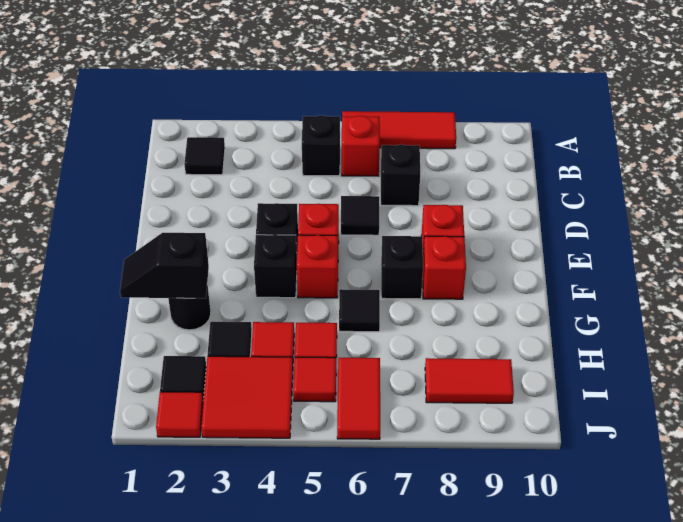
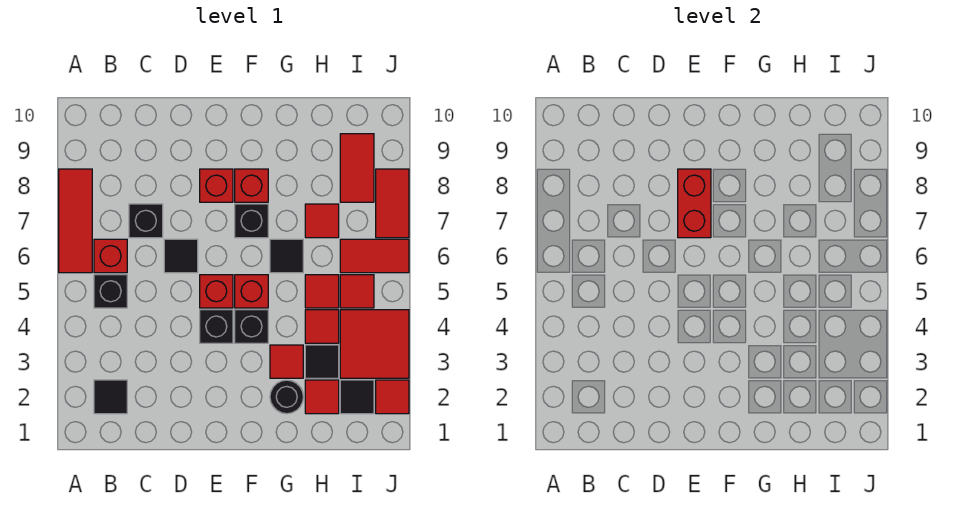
none -> red brick E7:E8 level 2
black slope G1:G2 level 2 top 2 -> none
none -> red tile G3 level 1
none -> red tile H2 level 1
none -> red tile H7 level 1
none -> red tile J7:J8 level 1

